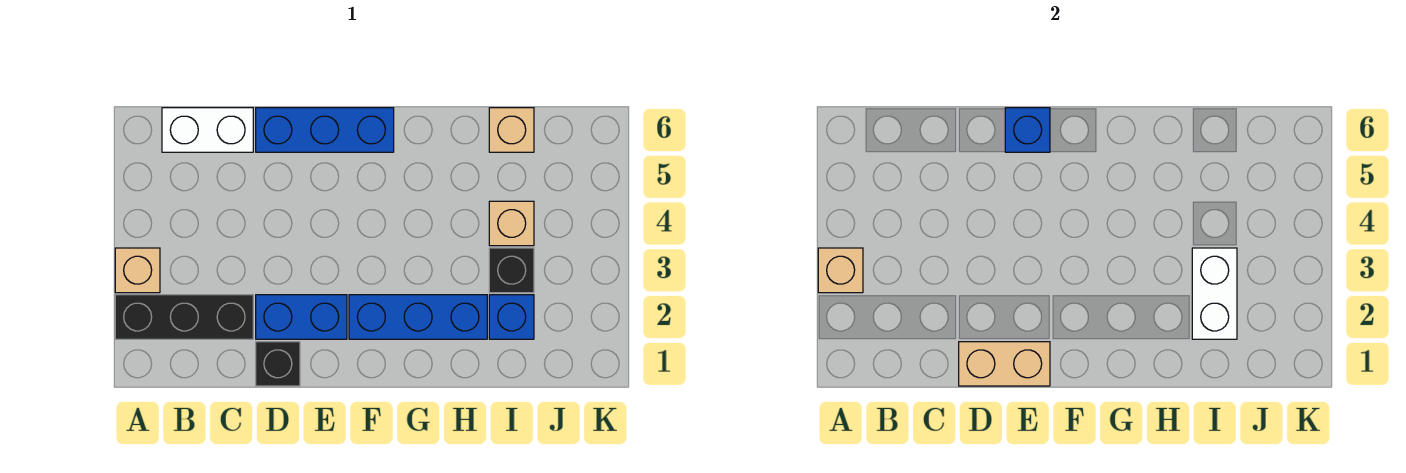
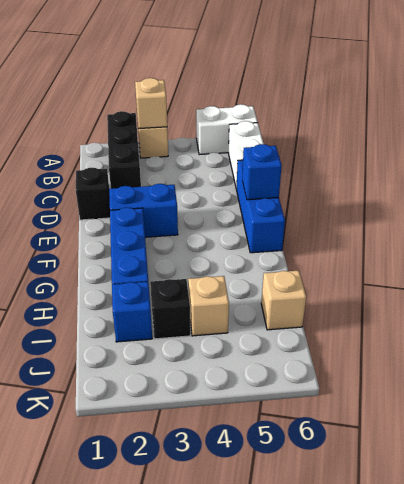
tan brick D1:E1 level 2 -> none
blue brick D2:E2 level 1 -> blue brick E2:E3 level 1
white brick I2:I3 level 2 -> white brick A5:A6 level 1

